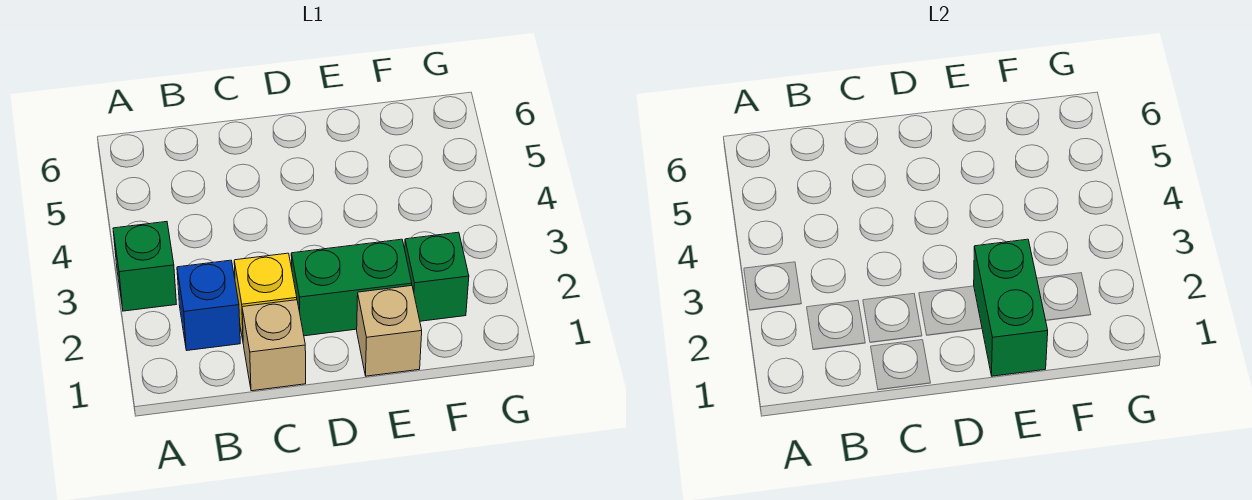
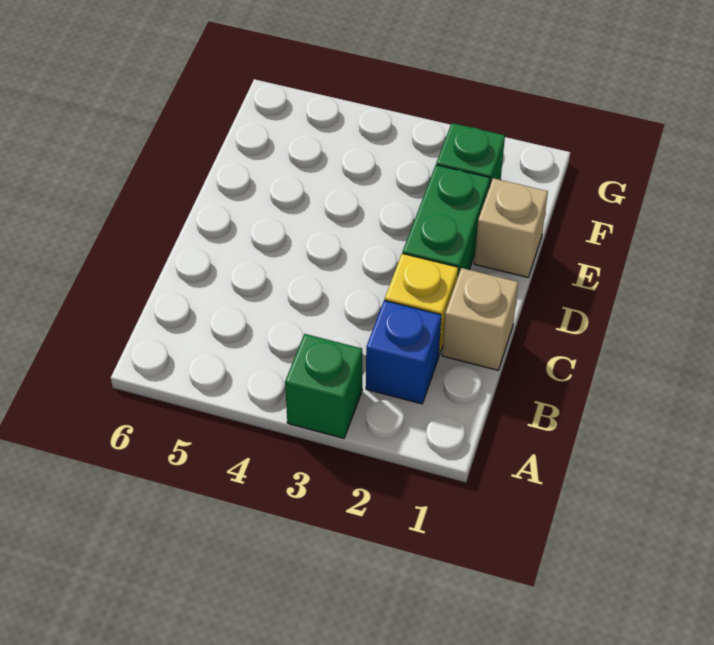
green brick E1:E2 level 2 -> none

